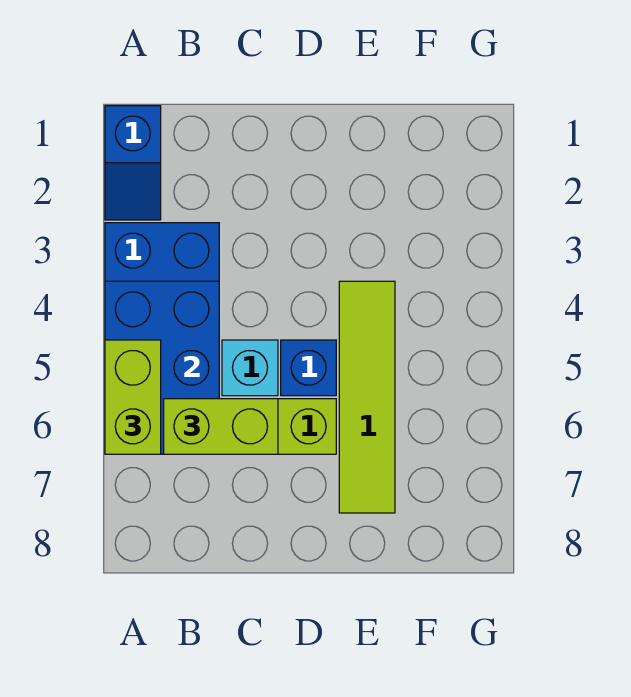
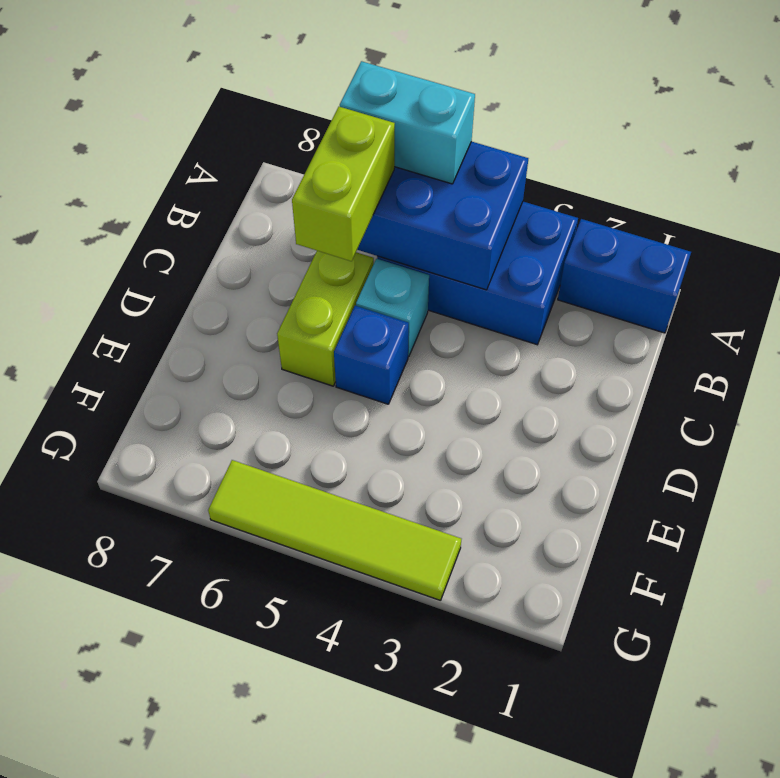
blue slope A1:A2 level 1 top 1 -> blue brick A1:A2 level 1
lime brick A5:A6 level 3 -> cyan brick A5:A6 level 3
lime tile E4:E7 level 1 -> lime tile G3:G6 level 1

